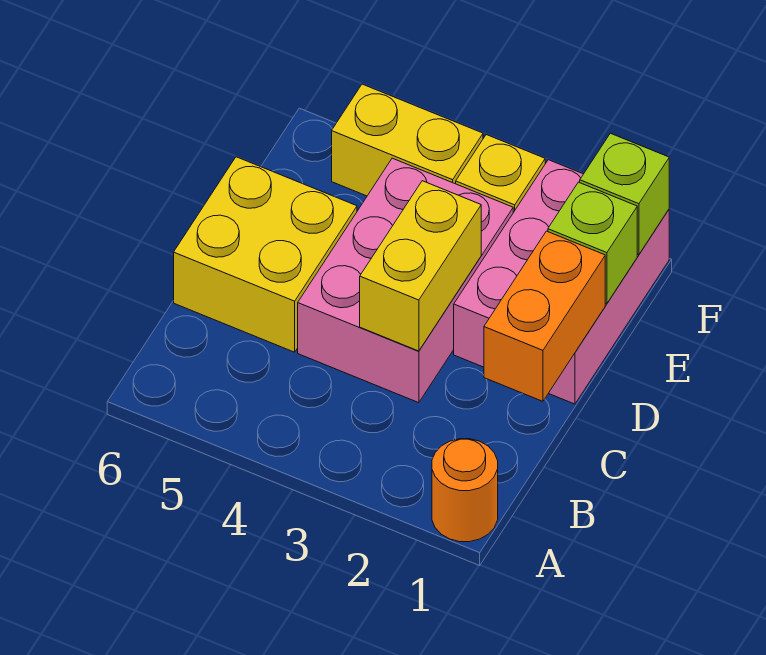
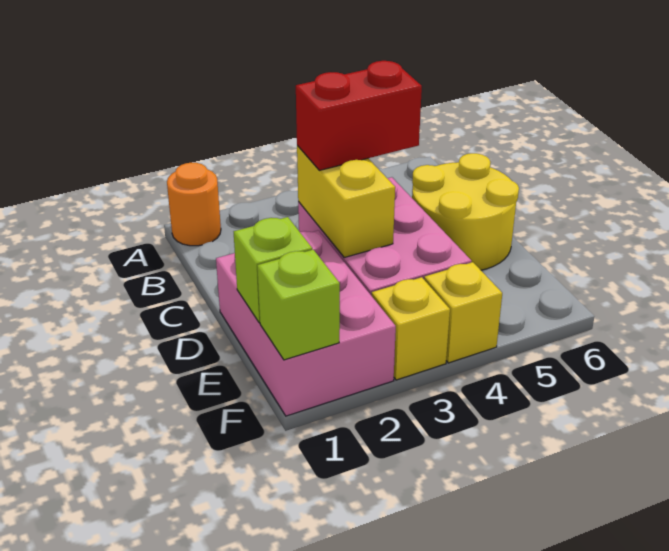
orange brick C1:D1 level 2 -> none
none -> red brick C3:C4 level 3
yellow brick C5:D6 level 1 -> yellow round brick C5:D6 level 1
yellow brick F4:F5 level 1 -> yellow brick F4 level 1

